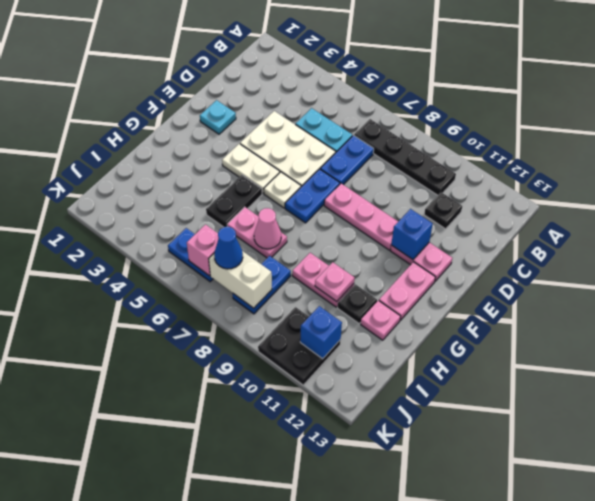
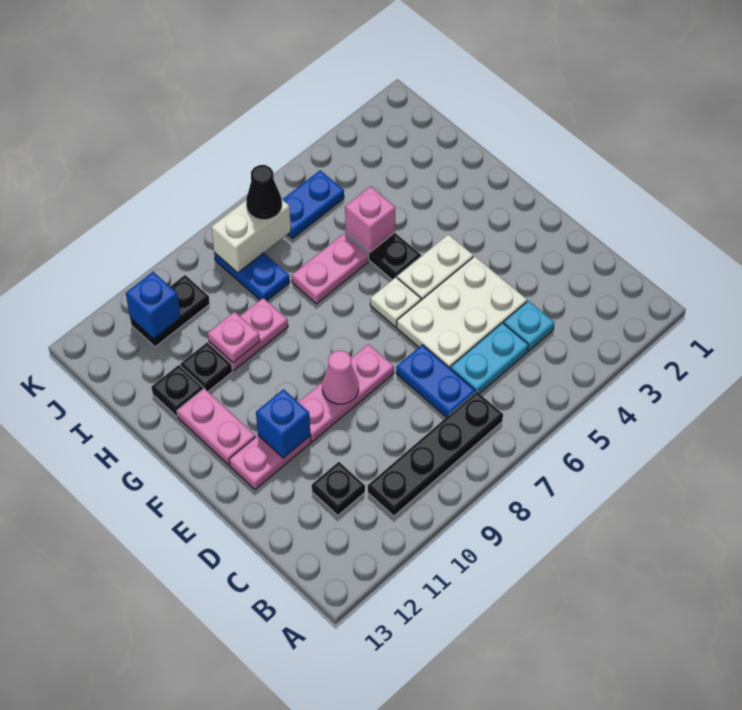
cyan plate E2 level 1 -> cyan plate C4 level 1
blue plate E7:F7 level 1 -> none
pink cone H7 level 2 -> pink cone E9 level 2
pink plate H12 level 1 -> black plate H12 level 1
pink brick J6 level 2 -> pink brick H5 level 2
blue cone J7 level 3 -> black cone J7 level 3
black plate J10:K11 level 1 -> black plate J10:J11 level 1

